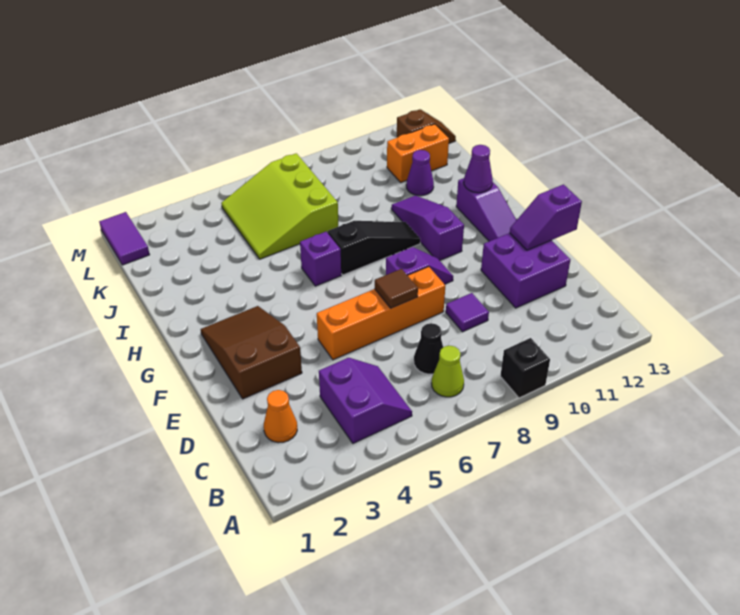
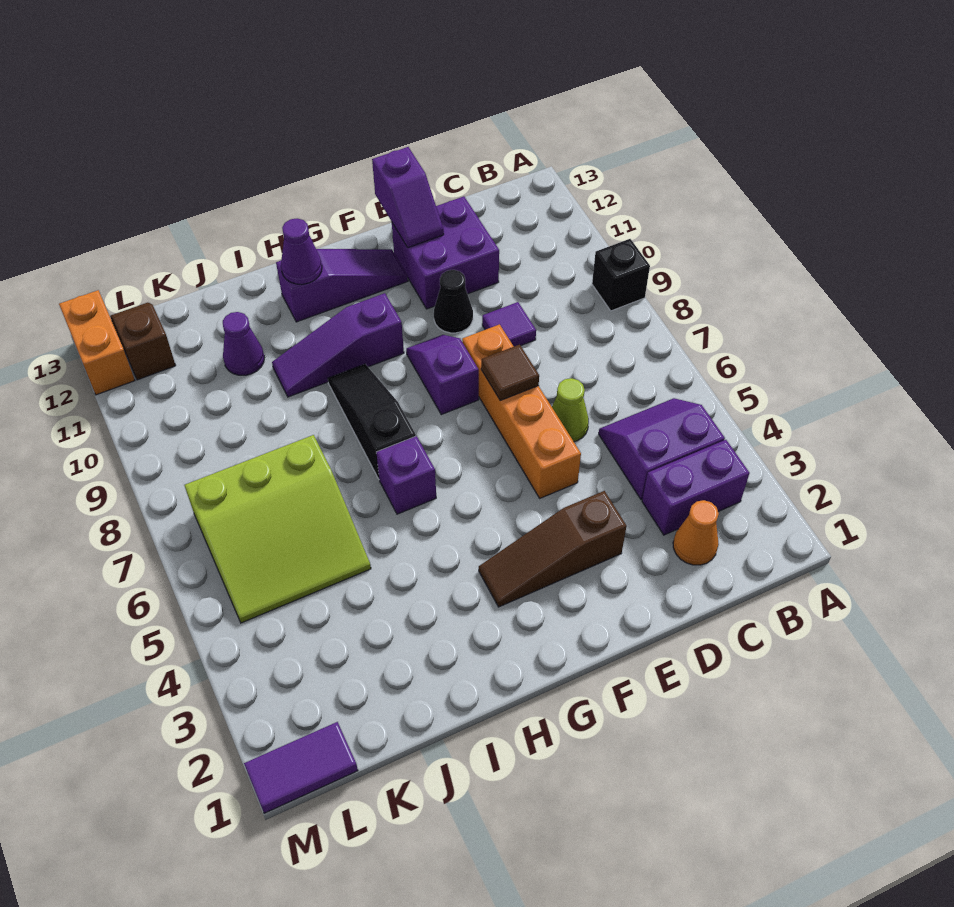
none -> purple brick B3:C3 level 1
lime cone B7 level 1 -> lime cone D6 level 1
black cone C7 level 1 -> black cone E10 level 1
brown slope E2:G3 level 1 top E -> brown slope E3:G3 level 1 top E
orange brick K11:K12 level 1 -> orange brick M12:M13 level 1

